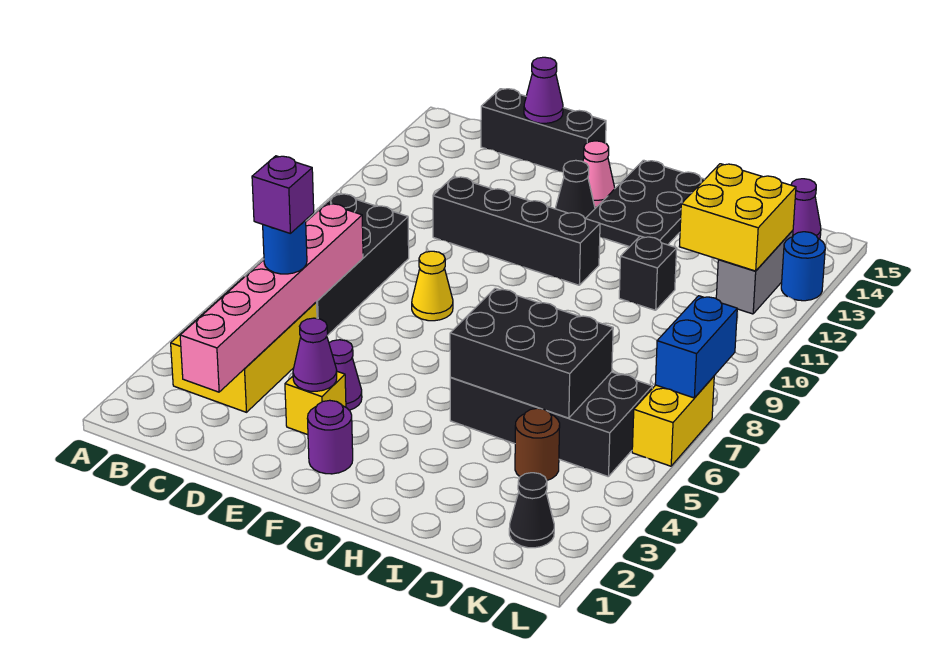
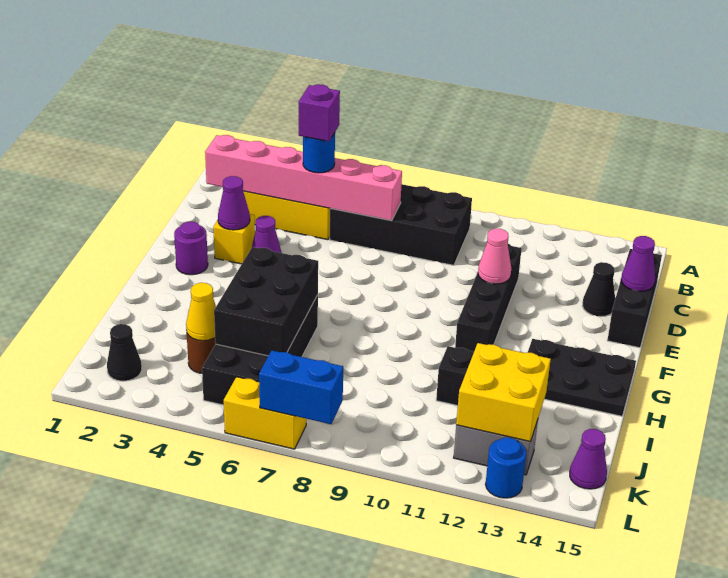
yellow cone E8 level 1 -> yellow cone J4 level 2
black cone F13 level 1 -> black cone D14 level 1
pink cone F14 level 1 -> pink cone E11 level 2

